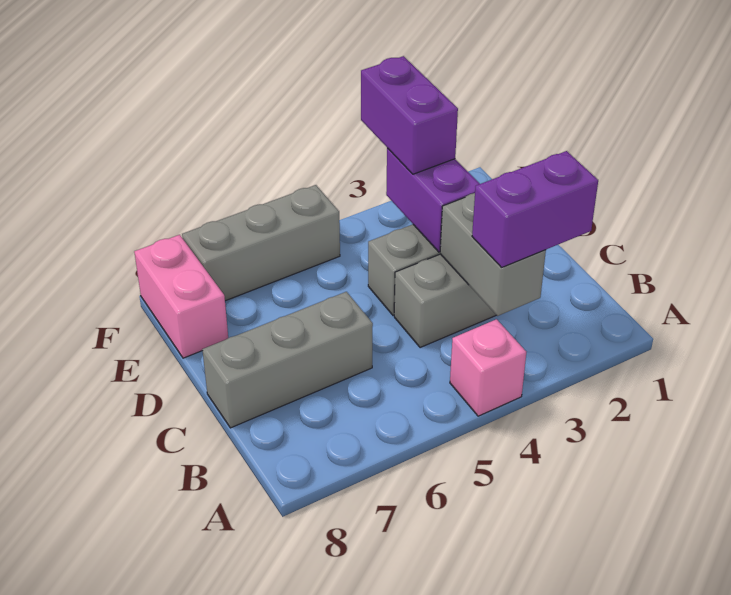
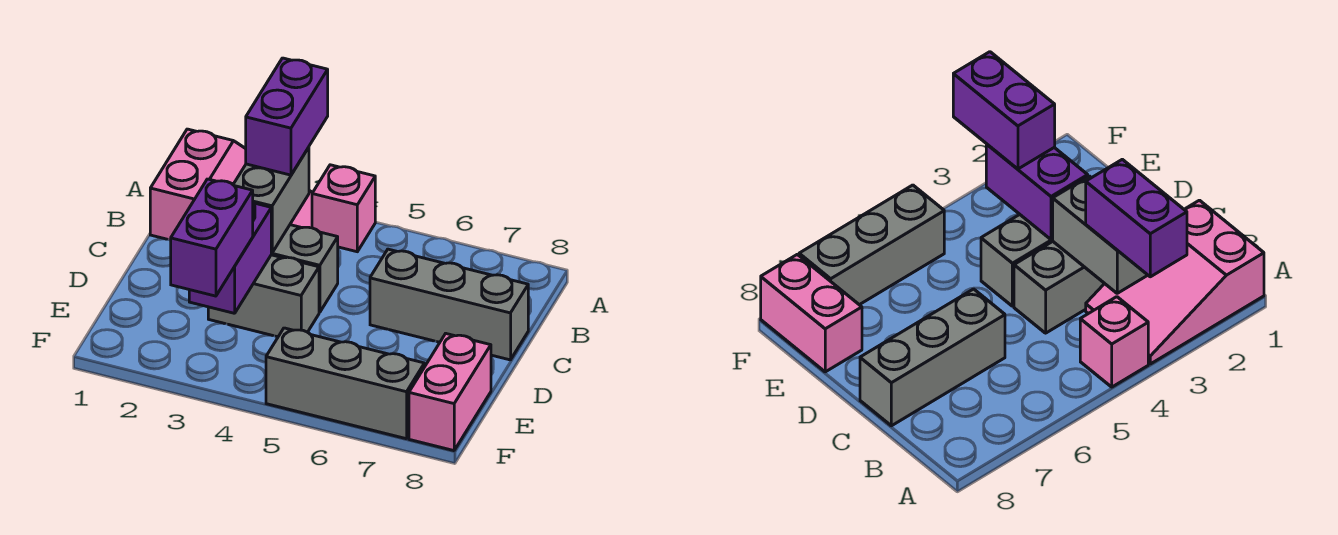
none -> pink slope A1:B3 level 1 top 1
purple brick B2:B3 level 3 -> purple brick A3:B3 level 3

